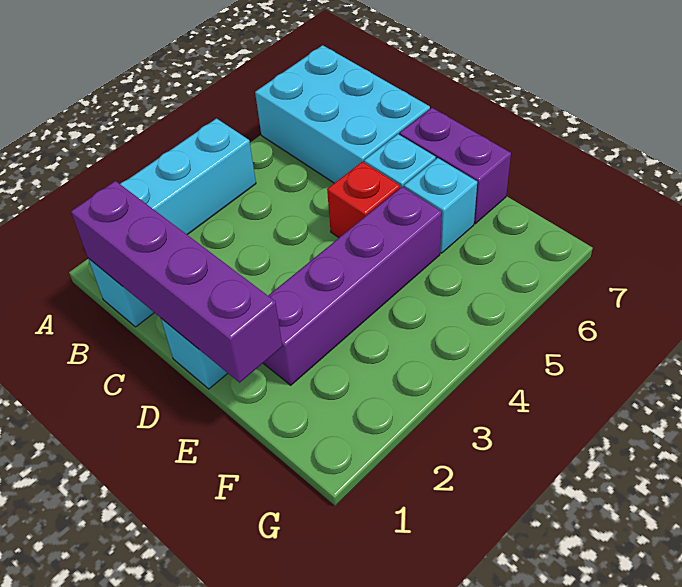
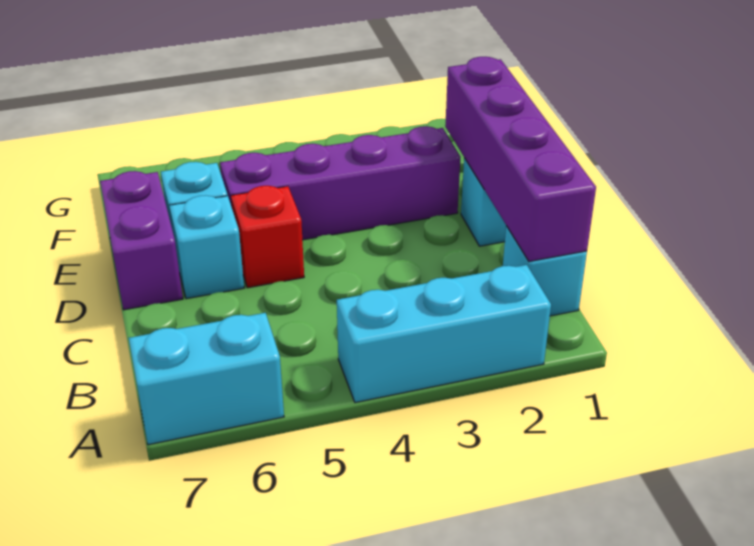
cyan brick A6:C7 level 1 -> cyan brick A6:A7 level 1

